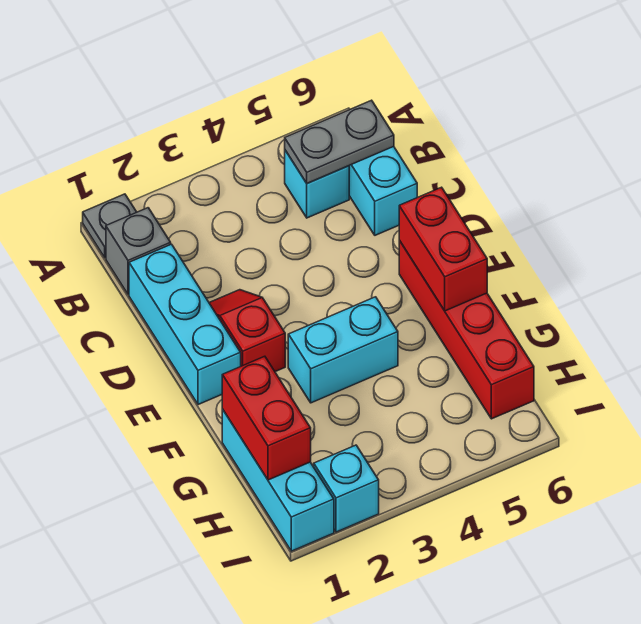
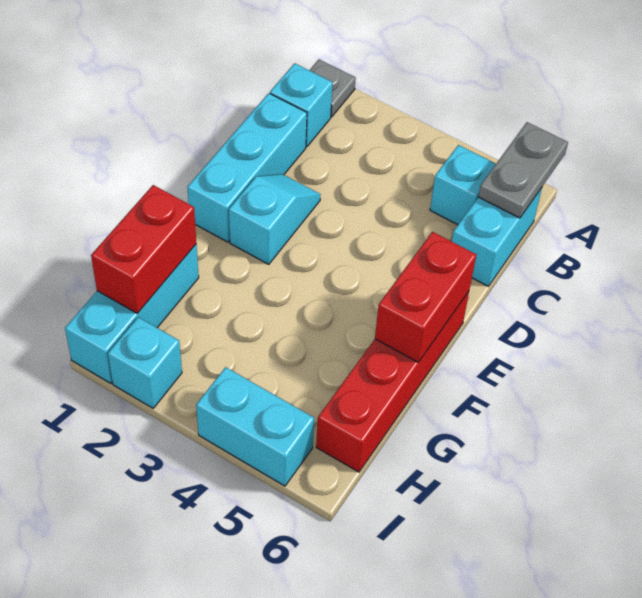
grey brick B1 level 1 -> cyan brick B1 level 1
grey plate B5:B6 level 2 -> grey plate A6:B6 level 2
red slope D2:E2 level 1 top E -> cyan slope D2:E2 level 1 top E
cyan brick F3:F4 level 1 -> cyan brick I4:I5 level 1

